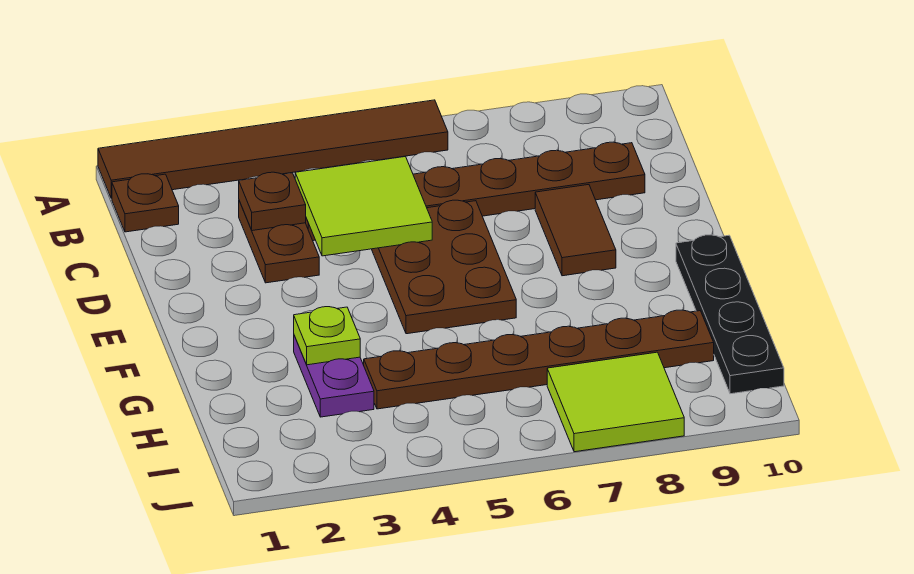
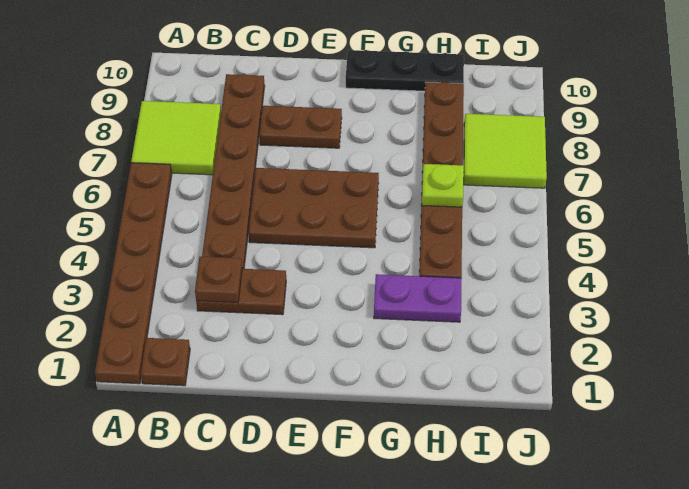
brown tile A1:A6 level 1 -> brown plate A1:A6 level 1
lime tile C4:D5 level 2 -> lime tile A7:B8 level 1
brown tile D8:E8 level 1 -> brown plate D8:E8 level 1
black plate F10:I10 level 1 -> black plate F10:H10 level 1
lime plate G3 level 2 -> lime plate H6 level 2

